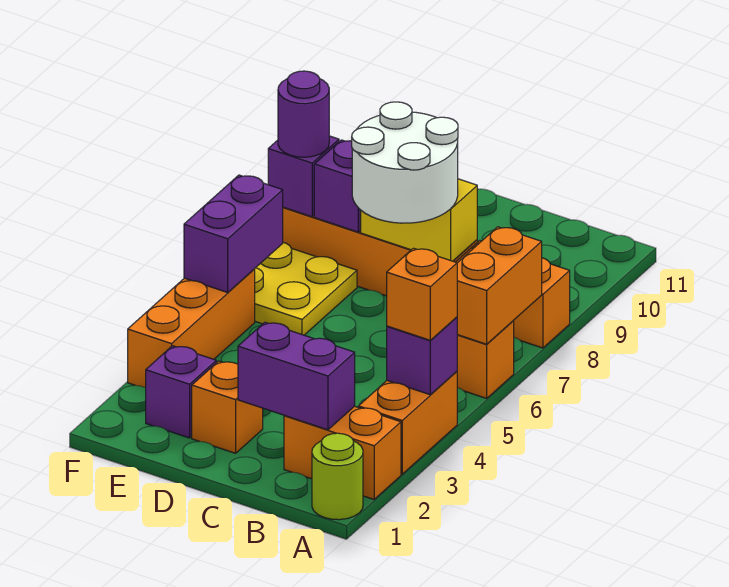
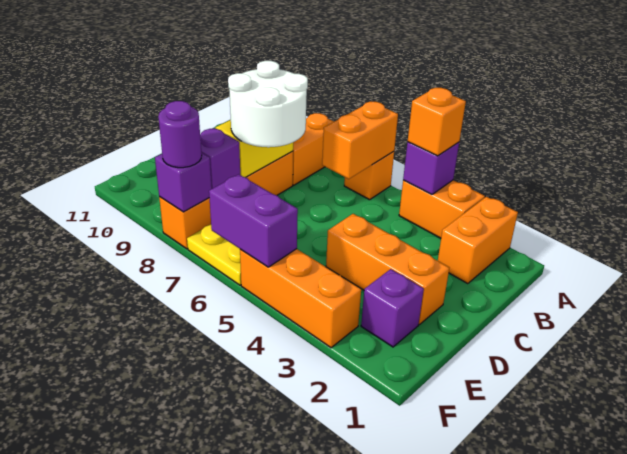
lime round brick A1 level 1 -> none
orange brick A6:A7 level 2 -> orange brick A6:B6 level 2
purple brick B2:C2 level 2 -> none
orange brick D2 level 1 -> orange brick D2:D4 level 1

